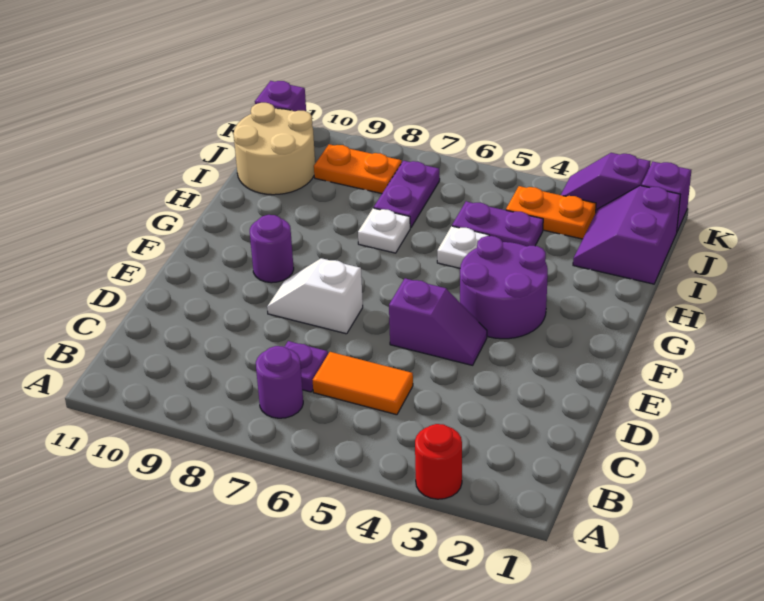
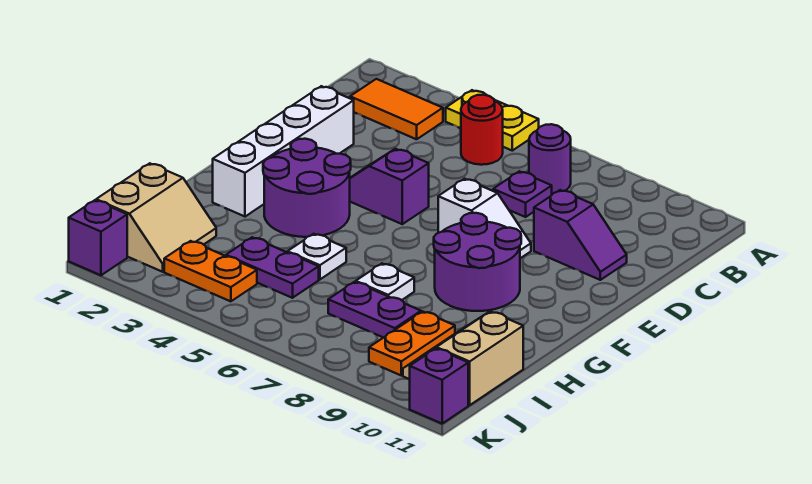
red round brick A3 level 1 -> red round brick B5 level 1
none -> yellow plate A4:A5 level 1
orange tile C5:C6 level 1 -> orange tile B2:B3 level 1
none -> white brick D2:G2 level 1
purple round brick F9 level 1 -> purple round brick F8:G9 level 1
purple slope I1:J2 level 1 top 1 -> tan slope I1:J2 level 1 top 1
purple plate I7:J7 level 1 -> purple plate I7:I8 level 1
tan round brick I10:J11 level 1 -> tan slope I10:J11 level 1 top 11
orange plate J8:J9 level 1 -> orange plate I9:J9 level 1
purple slope K2:K3 level 1 top 2 -> purple slope D9:D10 level 1 top 9

